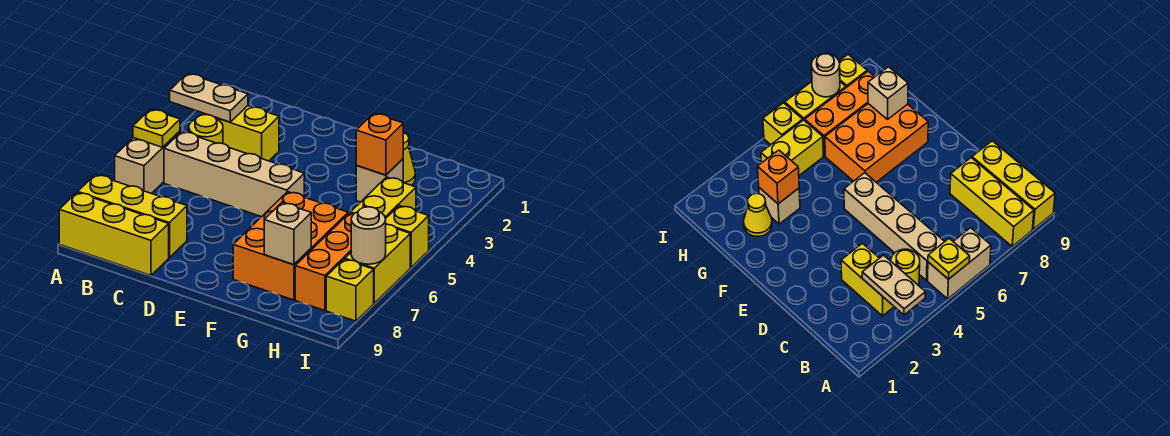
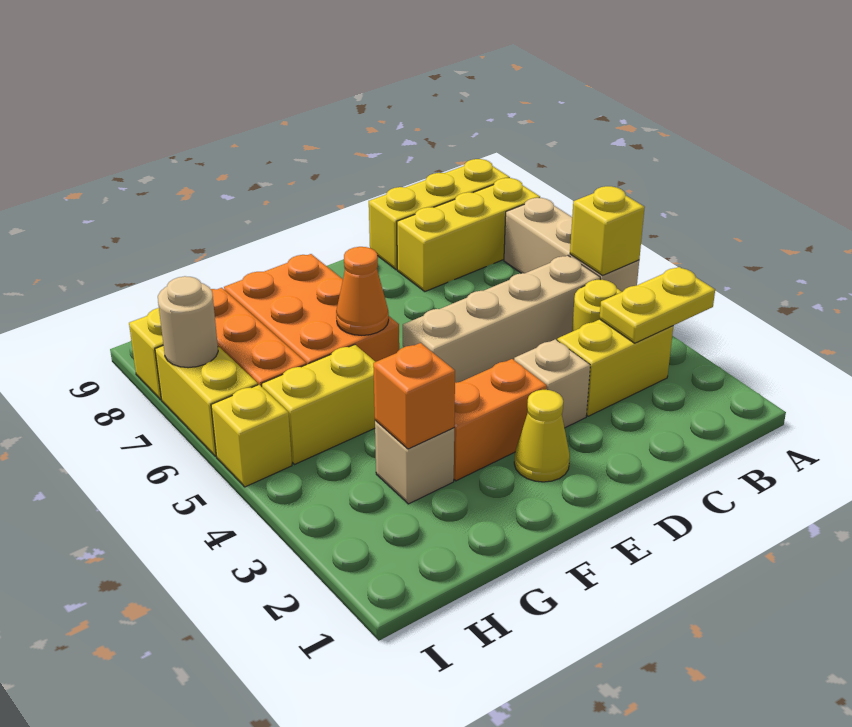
tan plate A3:B3 level 2 -> yellow plate A3:B3 level 2
tan brick A5:A6 level 1 -> tan brick A5:A7 level 1
yellow plate A5 level 2 -> yellow brick A5 level 2
none -> orange brick E3:F3 level 1
none -> orange cone F6 level 2
yellow cone G2 level 1 -> yellow cone E2 level 1
tan brick G8 level 2 -> tan brick D3 level 1
yellow brick H4:H5 level 1 -> yellow brick G5:H5 level 1

